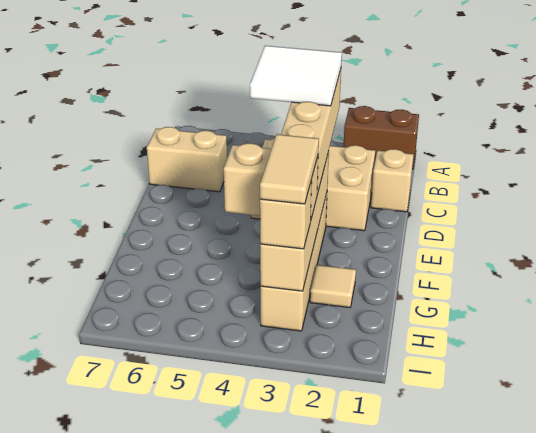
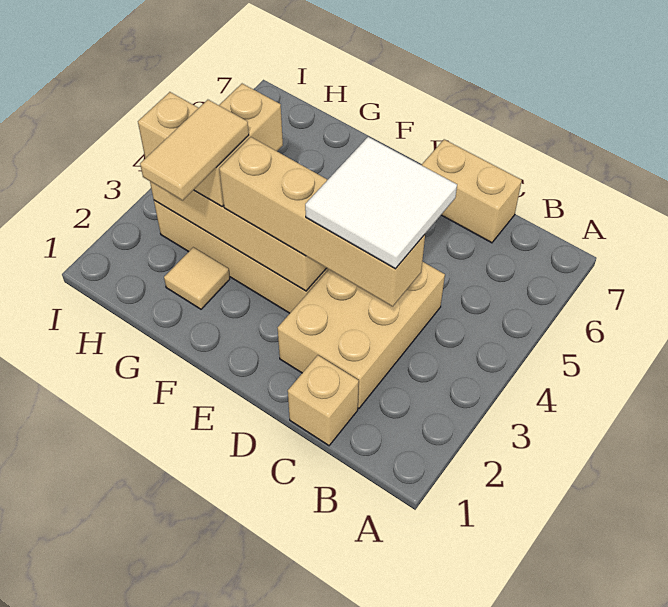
brown brick A1:A2 level 1 -> none
tan brick C6:C7 level 1 -> tan brick C7:D7 level 1
tan tile G3:H3 level 4 -> tan tile G2:G3 level 4

